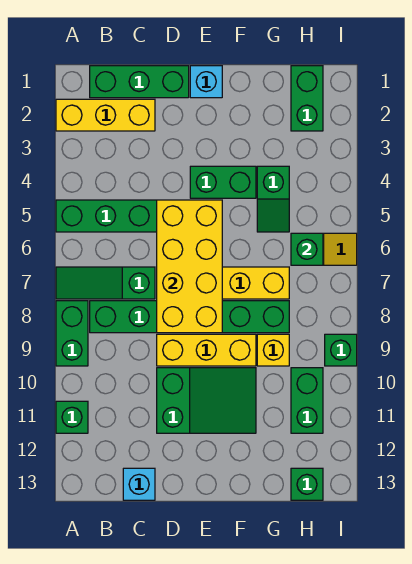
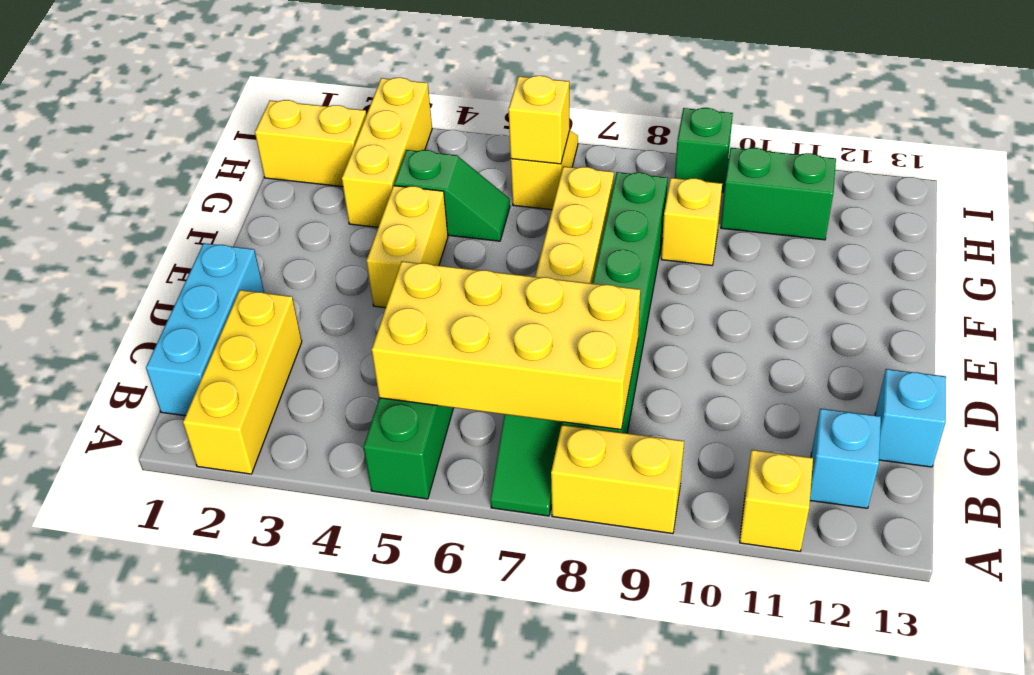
green brick A8:A9 level 1 -> yellow brick A8:A9 level 1
green brick A11 level 1 -> yellow brick A11 level 1
green brick B1:D1 level 1 -> cyan brick B1:D1 level 1
yellow brick D5:E8 level 2 -> yellow brick B5:C8 level 2
yellow brick D9:F9 level 1 -> yellow brick G3:I3 level 1
green slope D10:F11 level 1 top D -> none
cyan brick E1 level 1 -> cyan brick B12 level 1
green brick E4:F4 level 1 -> yellow brick E4:F4 level 1
green brick H1:H2 level 1 -> yellow brick H1:H2 level 1
green brick H6 level 2 -> yellow brick H6 level 2
green brick H13 level 1 -> none

